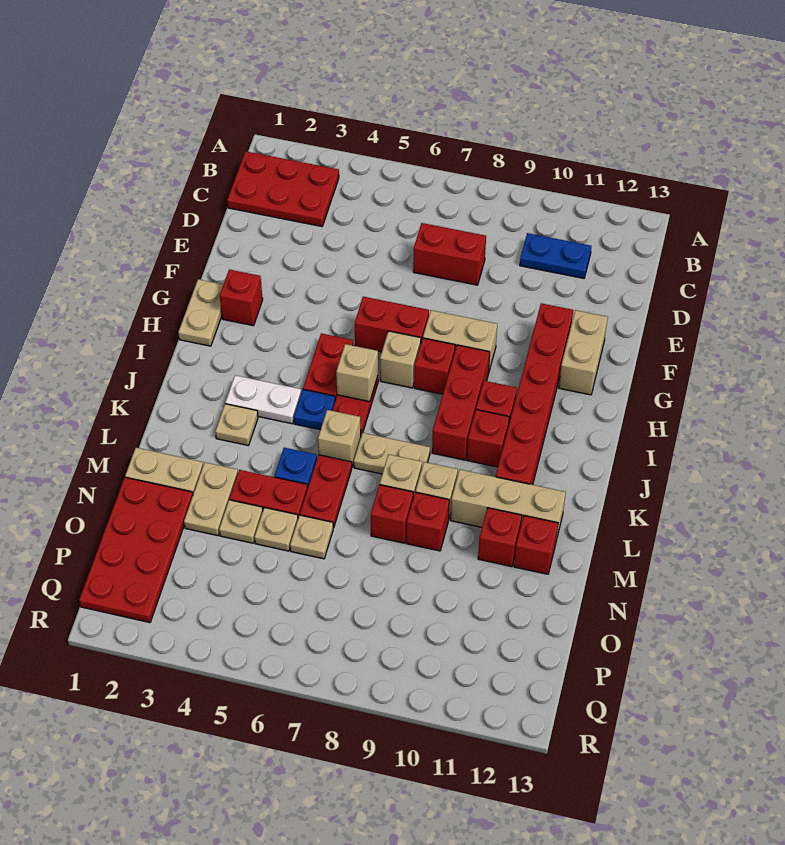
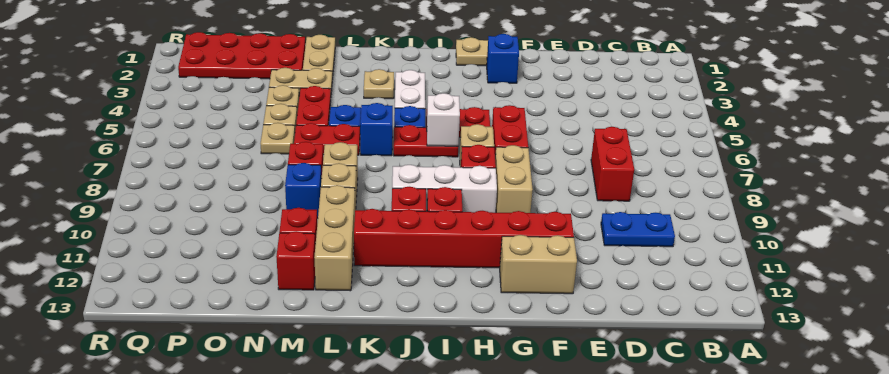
red plate B1:C3 level 1 -> none
blue plate C10:C11 level 1 -> blue plate C10:D10 level 1
red brick G2 level 1 -> blue brick G2 level 1
red brick H9:J9 level 1 -> white brick H9:J9 level 1
tan brick I6 level 2 -> white brick I6 level 2
tan brick K6 level 1 -> blue brick K6 level 1
tan plate K7:K8 level 1 -> none
red brick M9 level 1 -> blue brick M9 level 1

